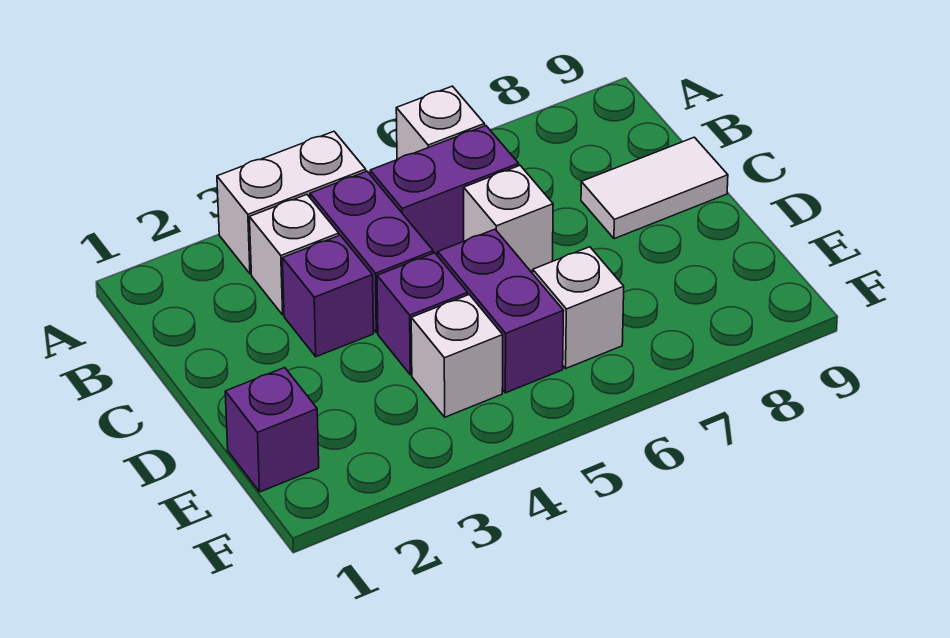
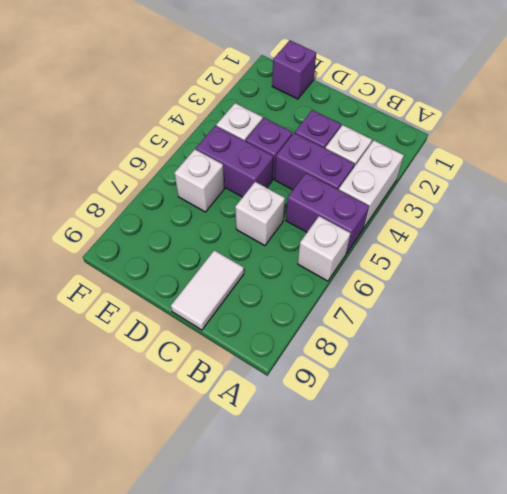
purple brick B5:B6 level 1 -> purple brick A5:B5 level 1

